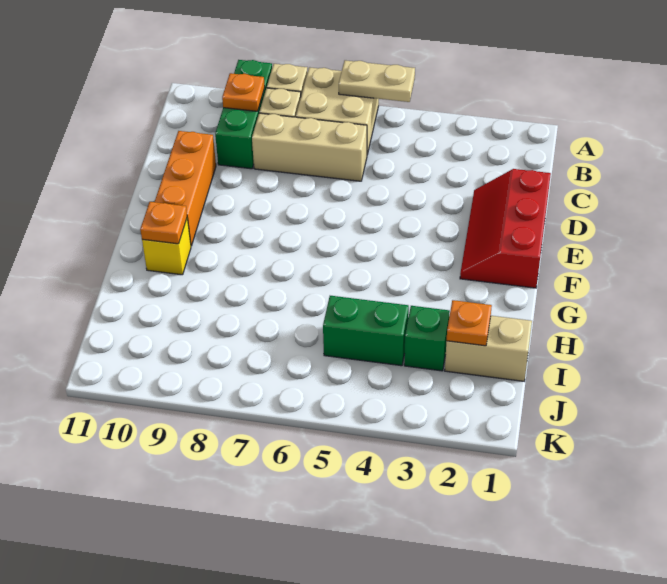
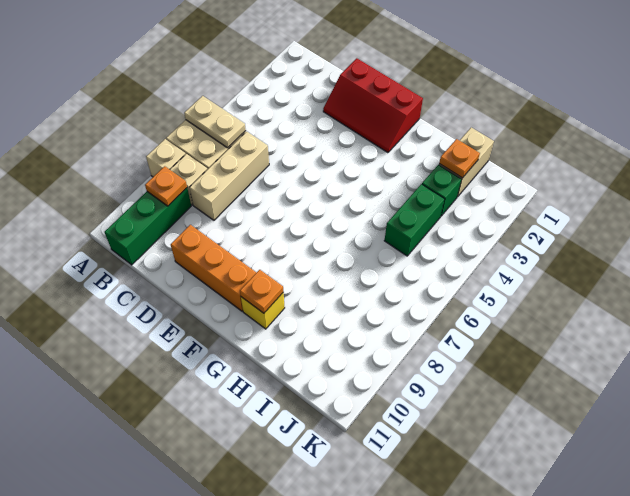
tan plate A5:A6 level 2 -> tan plate A6:B6 level 2
green brick A9:C9 level 1 -> green brick B9:B11 level 1

